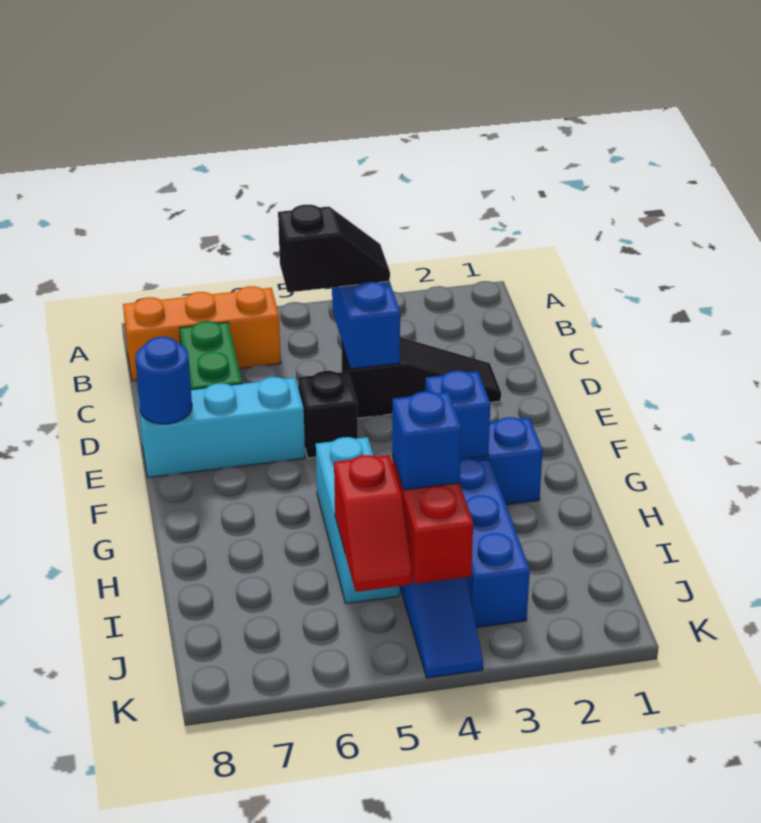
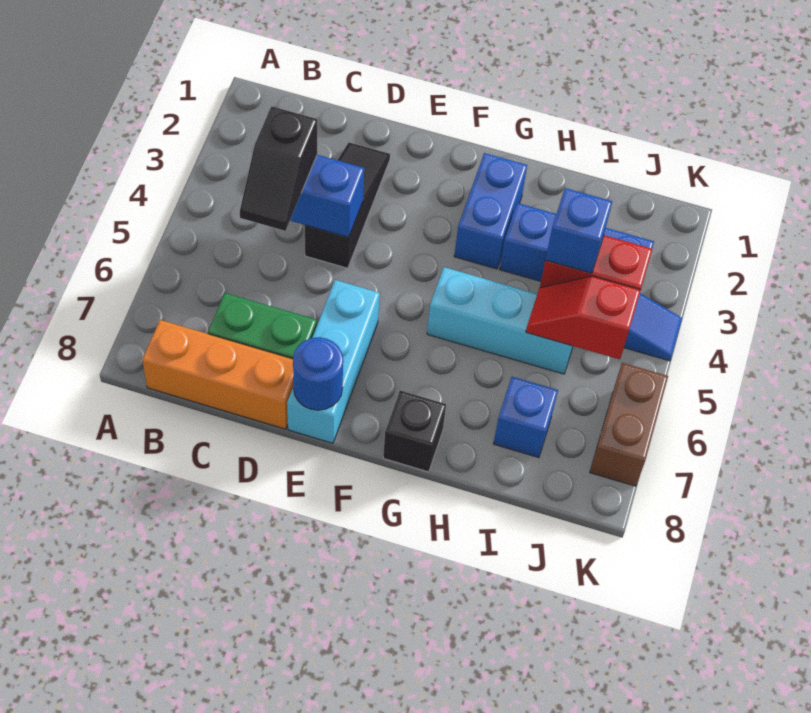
orange brick B6:B8 level 1 -> orange brick B8:D8 level 1
black slope C4:C5 level 3 top 5 -> black slope C4:C5 level 3 top 4
black brick E5 level 1 -> black brick G8 level 1
blue brick G3 level 2 -> blue brick I7 level 1
red slope I5:J5 level 2 top I -> red slope I5:J5 level 2 top J
none -> brown brick K6:K7 level 1

